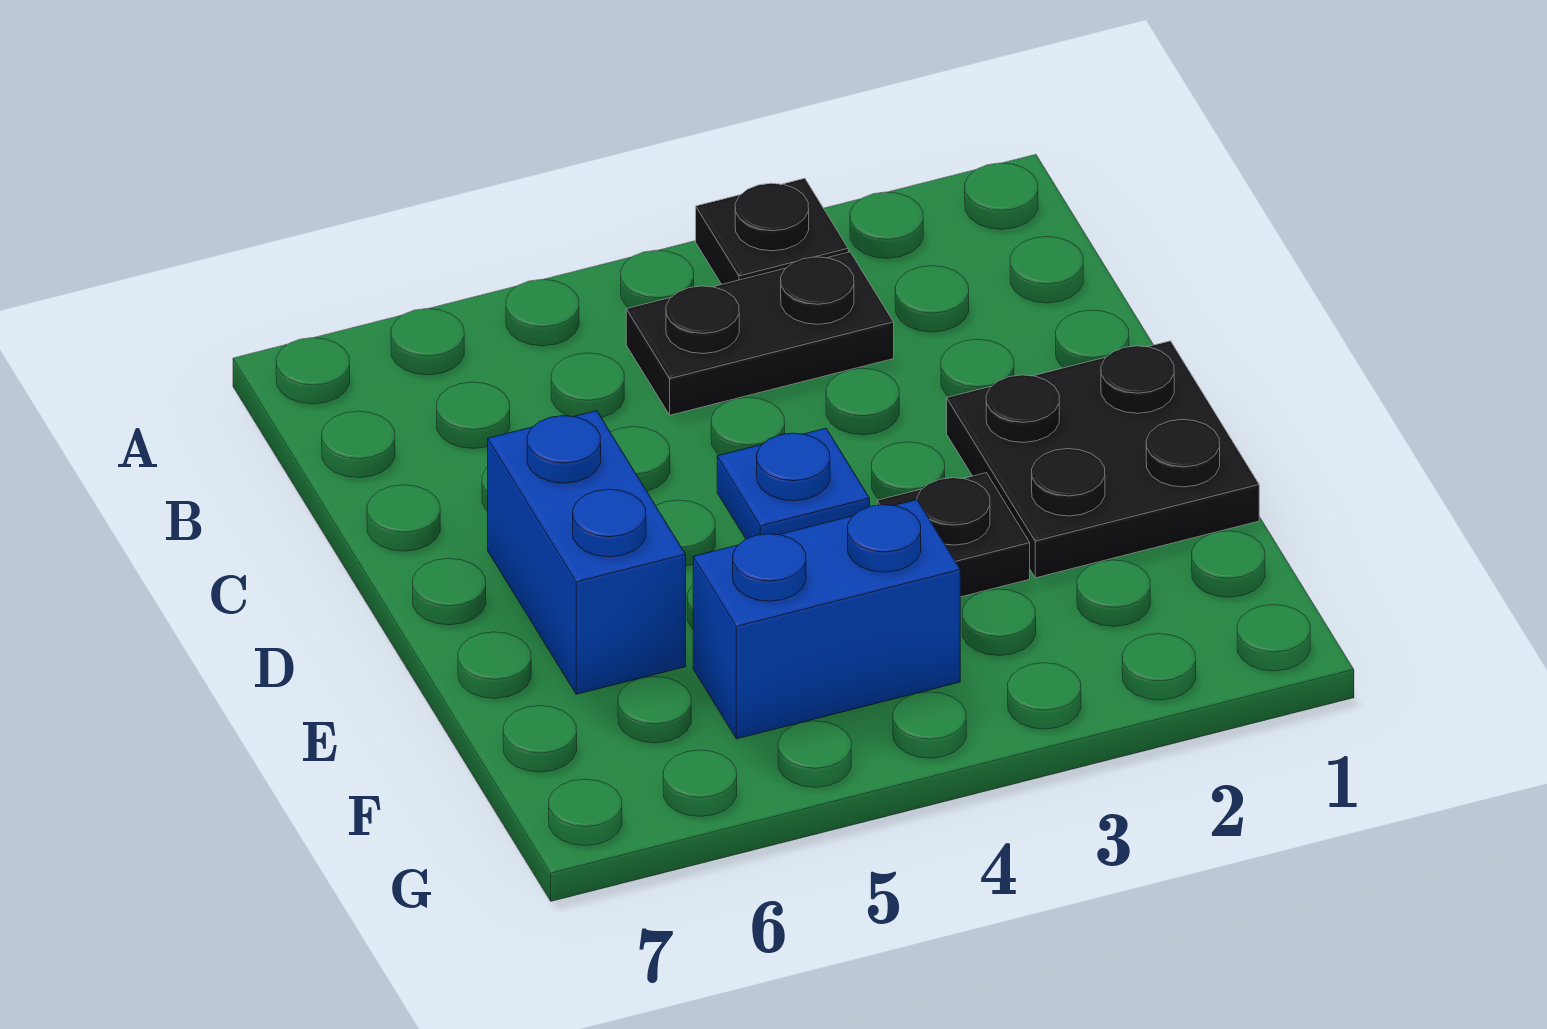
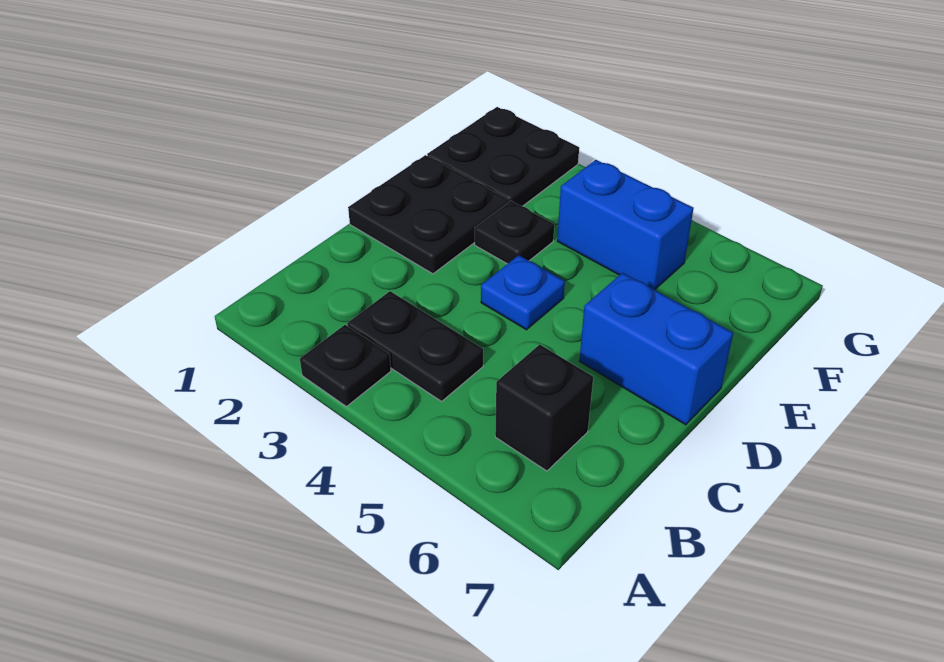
none -> black brick B6 level 1
blue brick D6:E6 level 1 -> blue brick D6:D7 level 1
none -> black plate F1:G2 level 1

